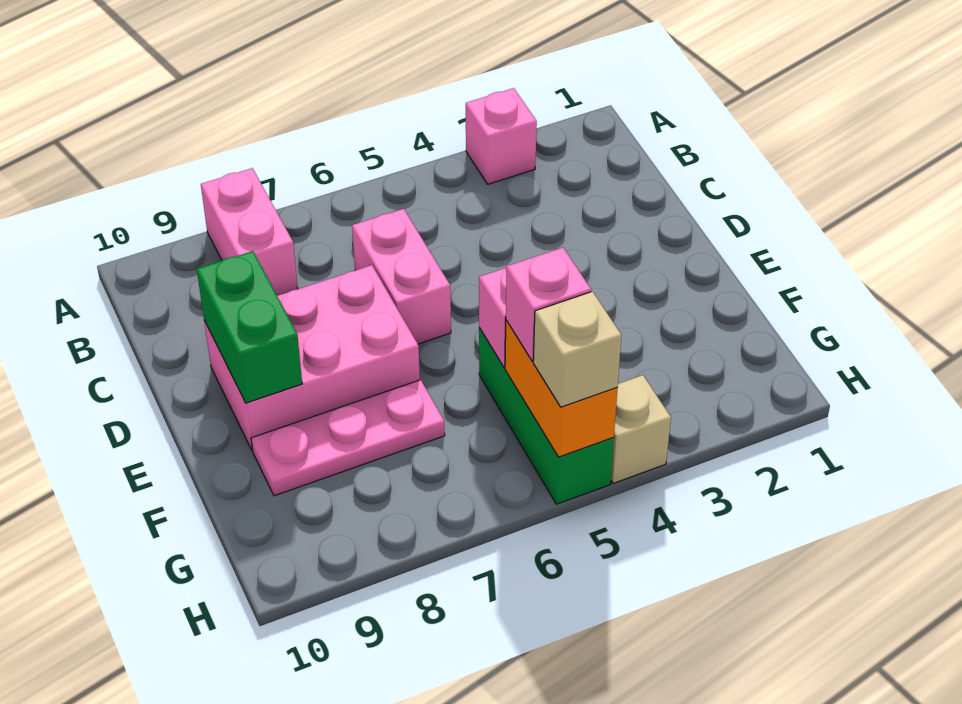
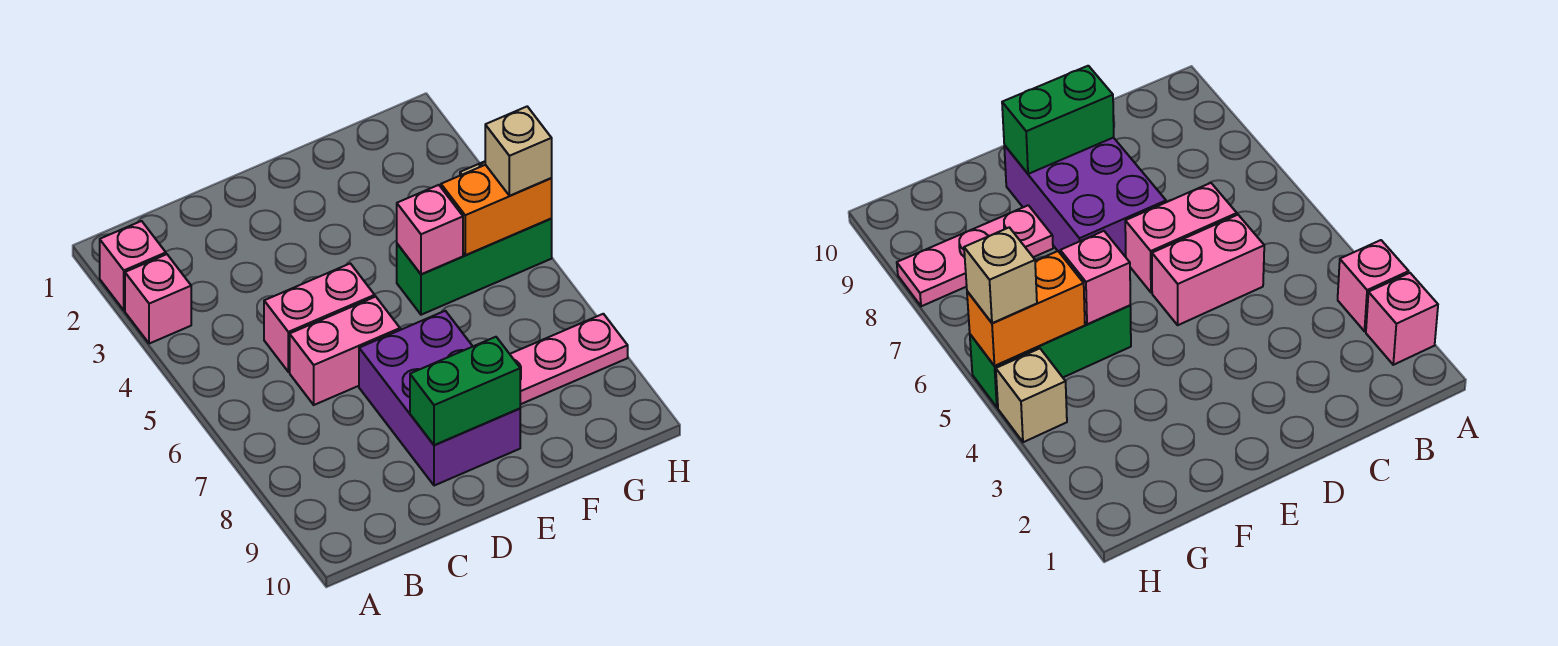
pink brick A8:B8 level 1 -> pink brick C5:D5 level 1
pink brick D7:E9 level 1 -> purple brick D7:E9 level 1
pink plate F7:F9 level 1 -> pink plate F8:H8 level 1
pink brick G5 level 3 -> pink brick A2 level 1

